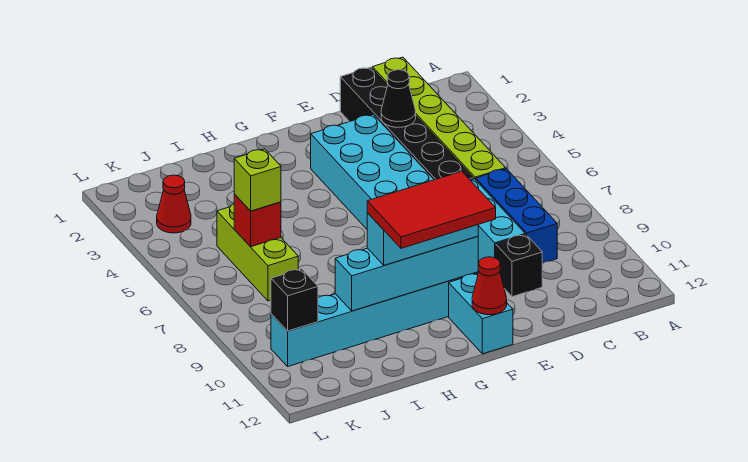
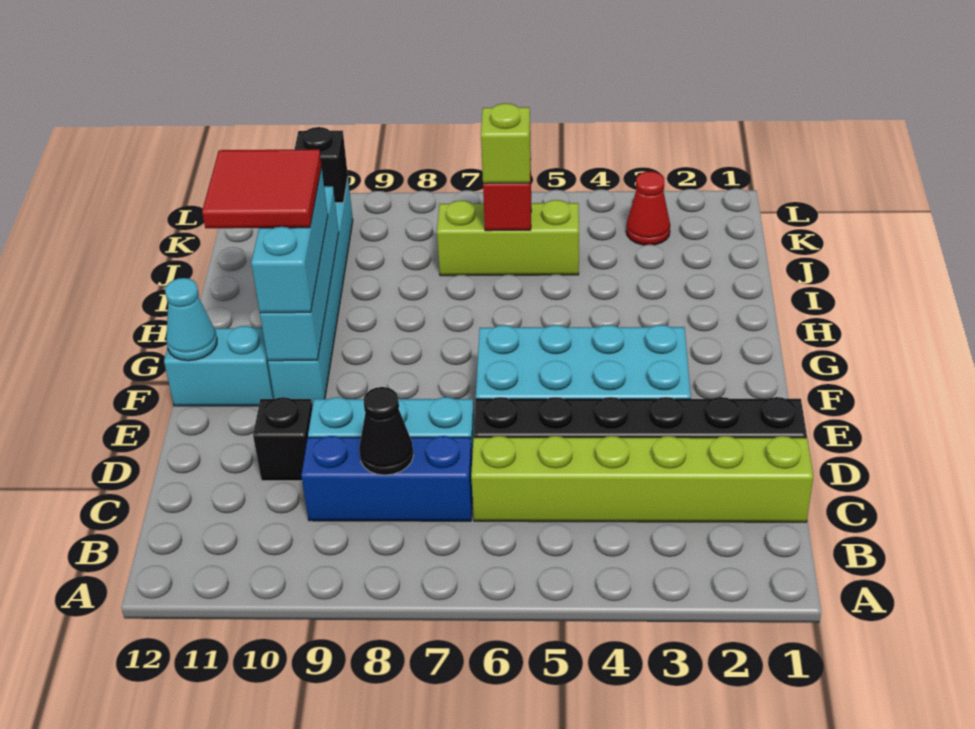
black cone D3 level 2 -> black cone C8 level 2
red tile F10:H11 level 4 -> red tile G10:H11 level 4
red cone F12 level 2 -> cyan cone F12 level 2

